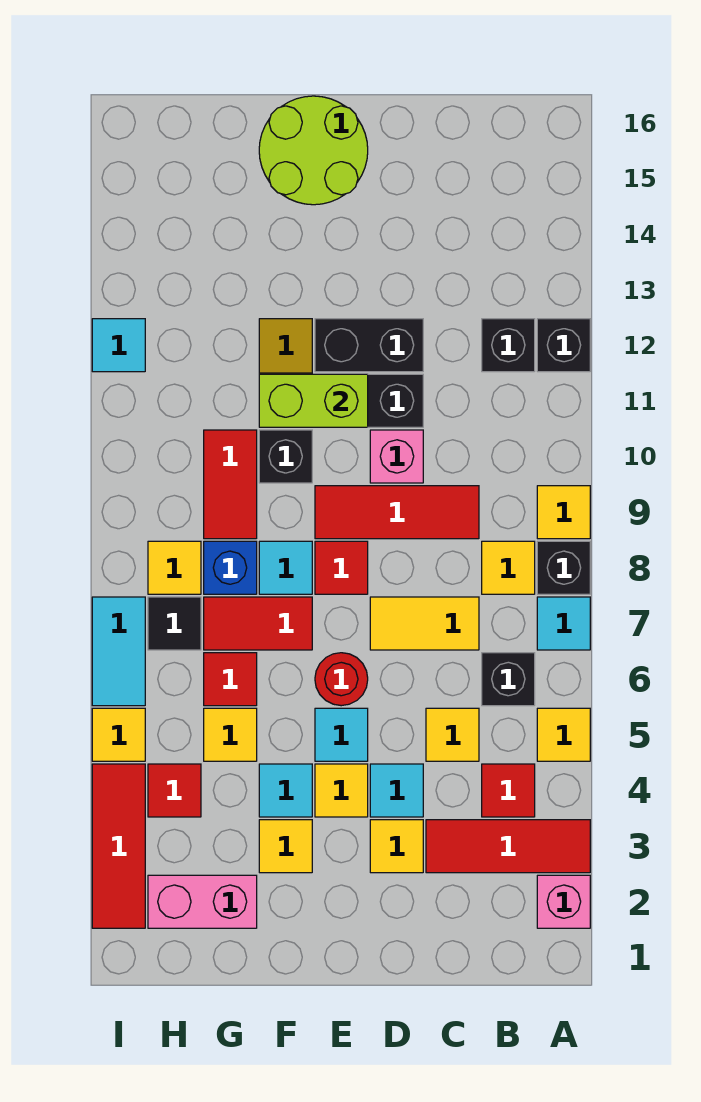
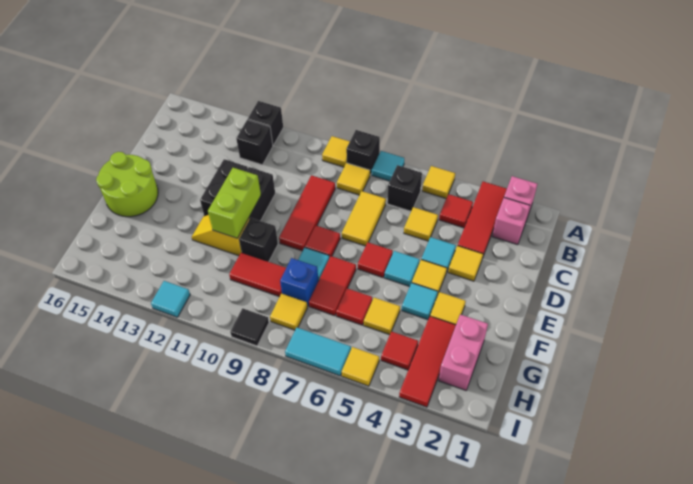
pink brick D10 level 1 -> pink brick B2 level 1
red round brick E6 level 1 -> red tile E6 level 1
black tile H7 level 1 -> black tile I9 level 1
red tile I2:I4 level 1 -> red tile G3:I3 level 1

